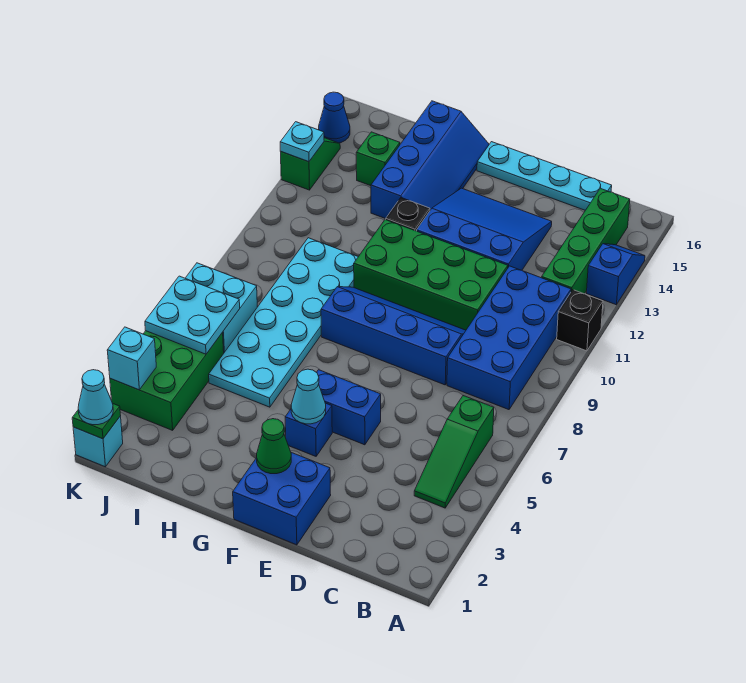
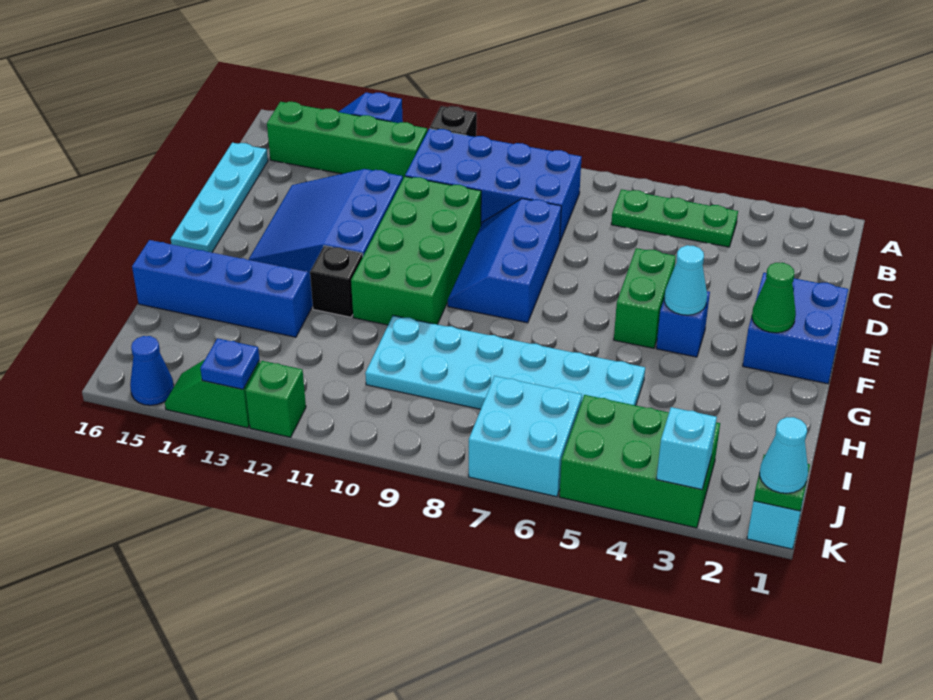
green slope B4:B6 level 1 top 6 -> green plate B4:B6 level 1
blue slope D8:G9 level 1 top 8 -> blue slope D8:F9 level 1 top 8
blue brick E5:F5 level 1 -> green brick E5:F5 level 1
green brick I14 level 1 -> green brick K12 level 1
cyan plate J5:K6 level 2 -> none
cyan plate K13 level 2 -> blue plate K13 level 2

